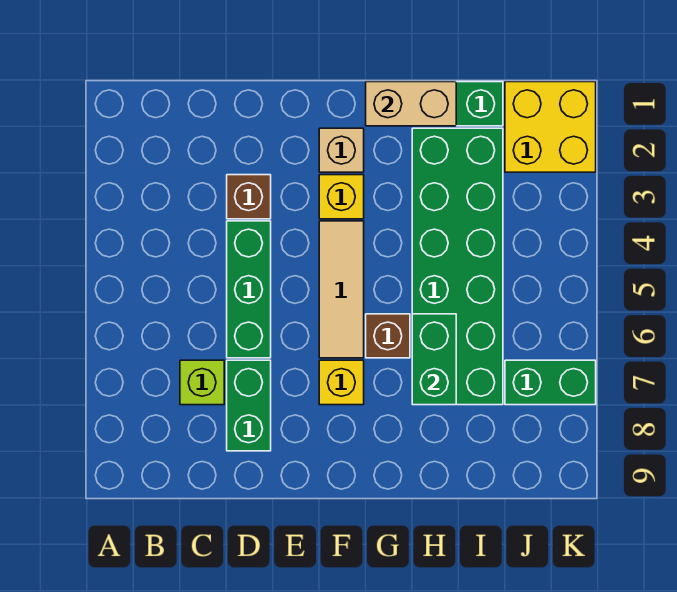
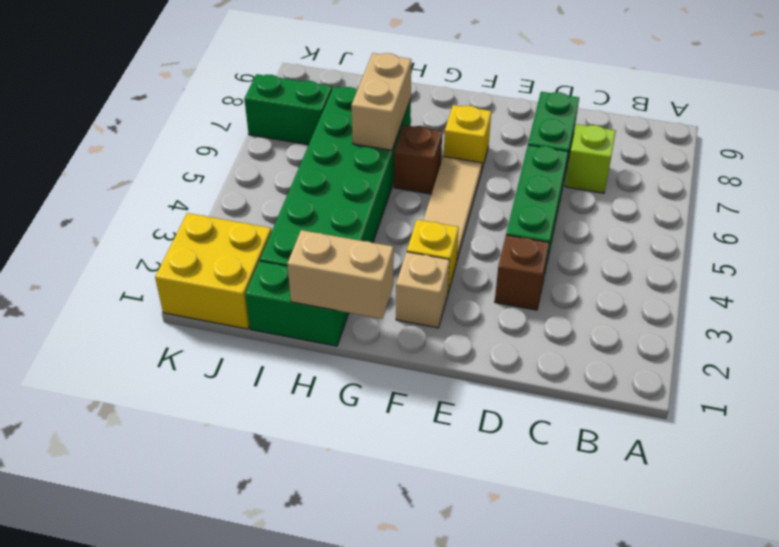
green brick H6:H7 level 2 -> tan brick H6:H7 level 2

